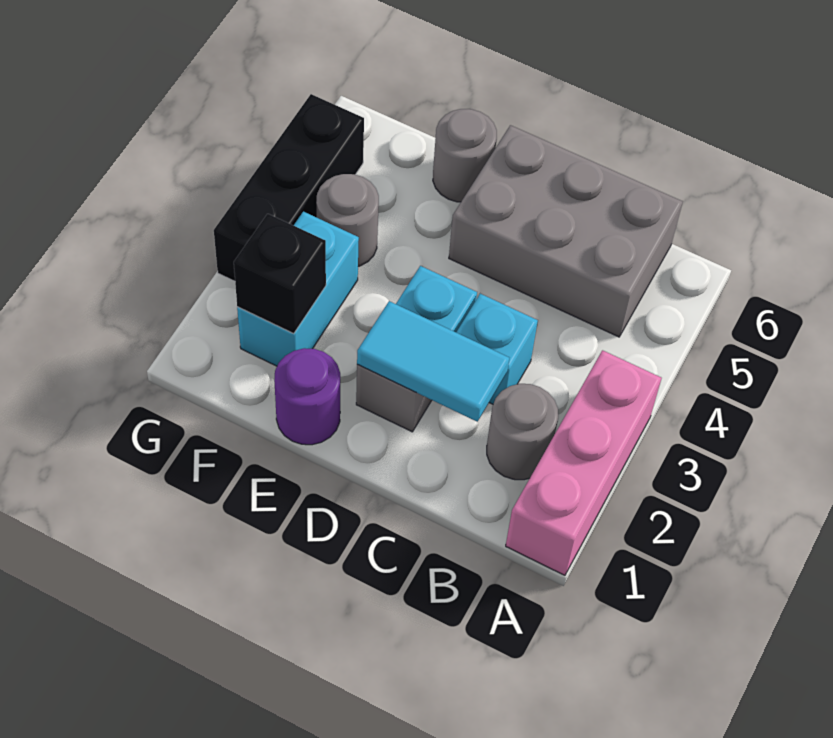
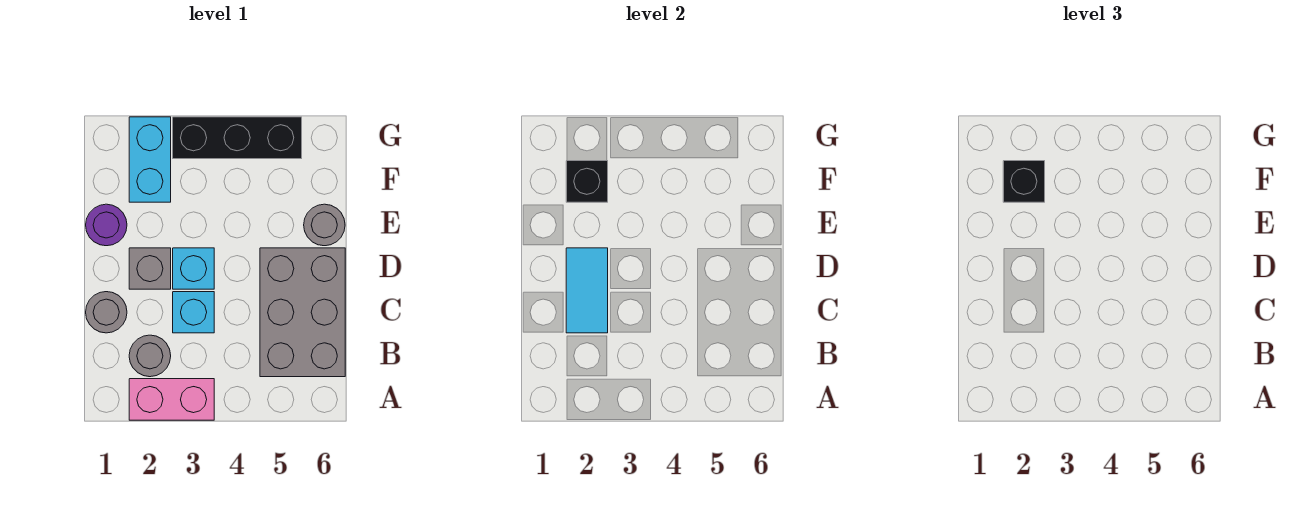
pink brick A1:A3 level 1 -> pink brick A2:A3 level 1
cyan brick F2:F3 level 1 -> cyan brick F2:G2 level 1
none -> black brick F2 level 3
grey round brick F4 level 1 -> grey round brick C1 level 1

